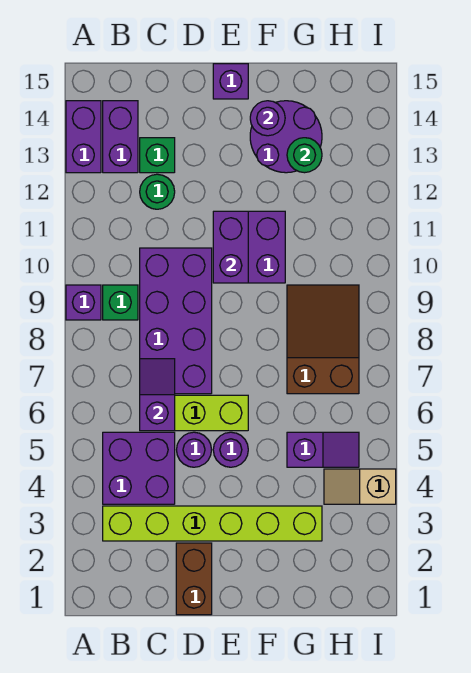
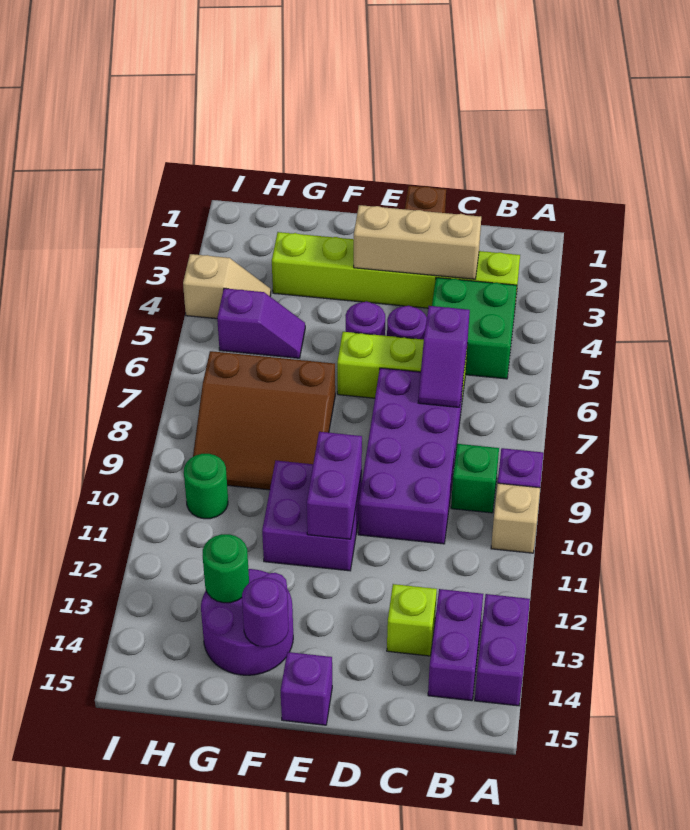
none -> tan brick A10 level 1
purple brick B4:C5 level 1 -> green brick B4:C5 level 1
none -> tan brick C3:E3 level 2
green round brick C12 level 1 -> green round brick H10 level 1
green brick C13 level 1 -> lime brick C13 level 1
purple slope G5:H5 level 1 top G -> purple slope G5:H5 level 1 top H
brown slope G7:H9 level 1 top 7 -> brown slope F7:H9 level 1 top 7

